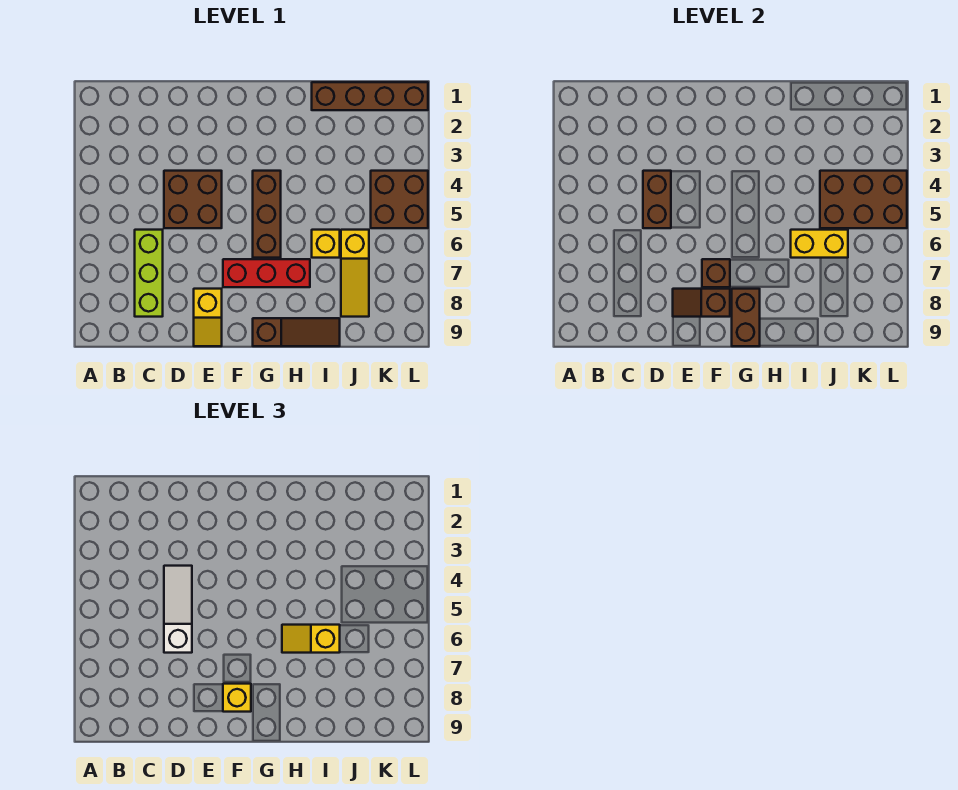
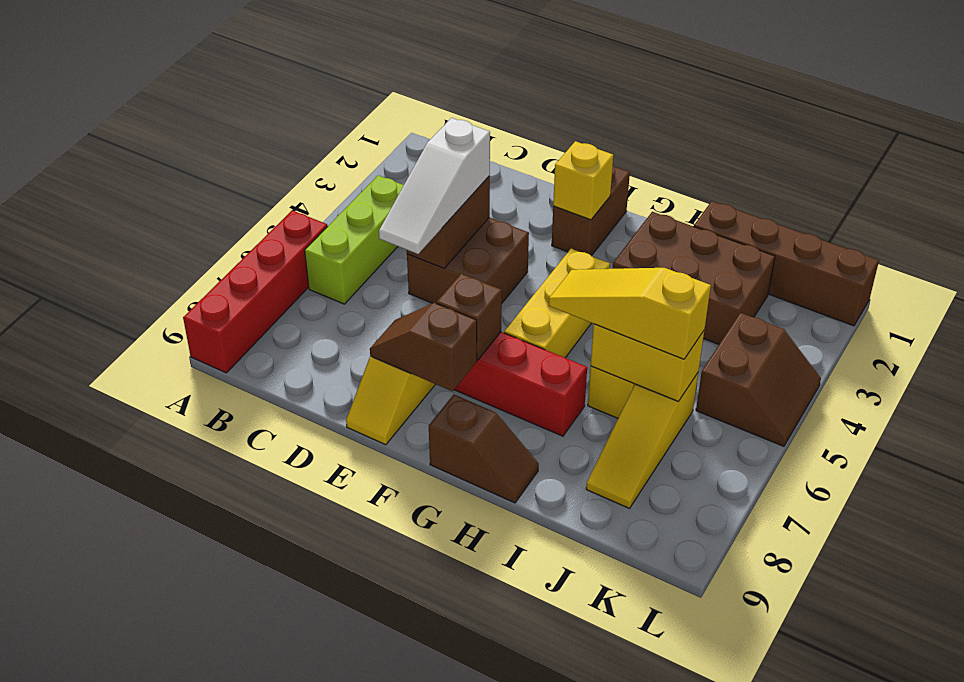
none -> red brick A6:A9 level 1
lime brick C6:C8 level 1 -> lime brick B4:B6 level 1
white slope D4:D6 level 3 top 6 -> white slope D4:D6 level 3 top 4
yellow brick F8 level 3 -> yellow brick F2 level 2
brown brick G4:G6 level 1 -> yellow brick G4:G6 level 1
brown brick G8:G9 level 2 -> brown brick F1:F2 level 1
brown slope G9:I9 level 1 top G -> brown slope G9:H9 level 1 top G
yellow slope H6:I6 level 3 top I -> yellow slope H6:J6 level 3 top J
brown brick J4:L5 level 2 -> brown brick H2:J3 level 1
brown brick K4:L5 level 1 -> brown slope K4:L5 level 1 top K

